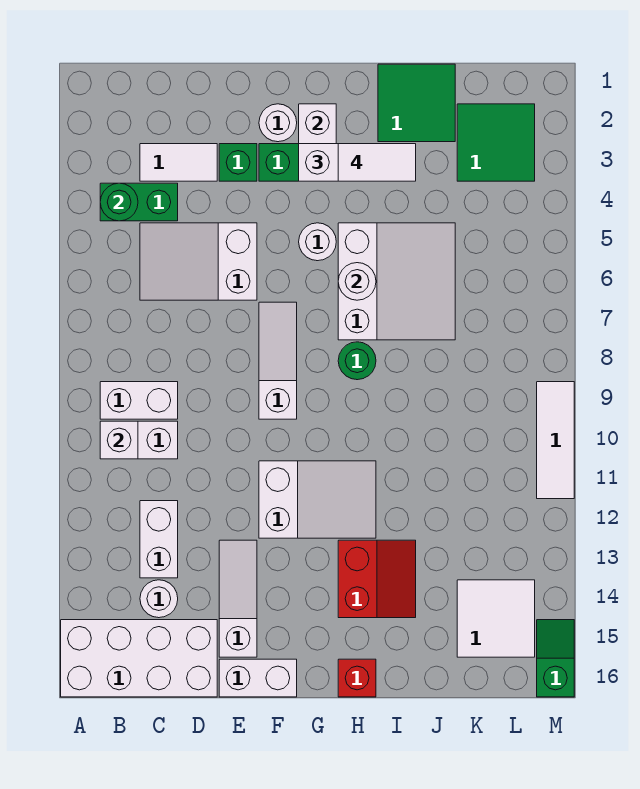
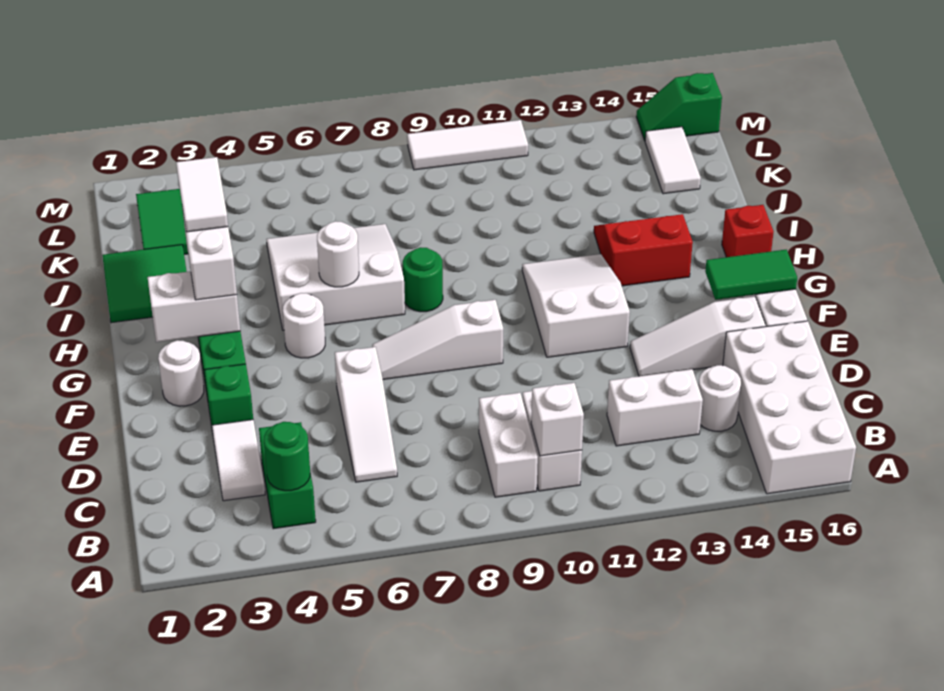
white slope C5:E6 level 1 top E -> white slope C6:E6 level 1 top E
none -> green tile F15:F16 level 2
white tile K14:L15 level 1 -> white tile K15:L15 level 1

